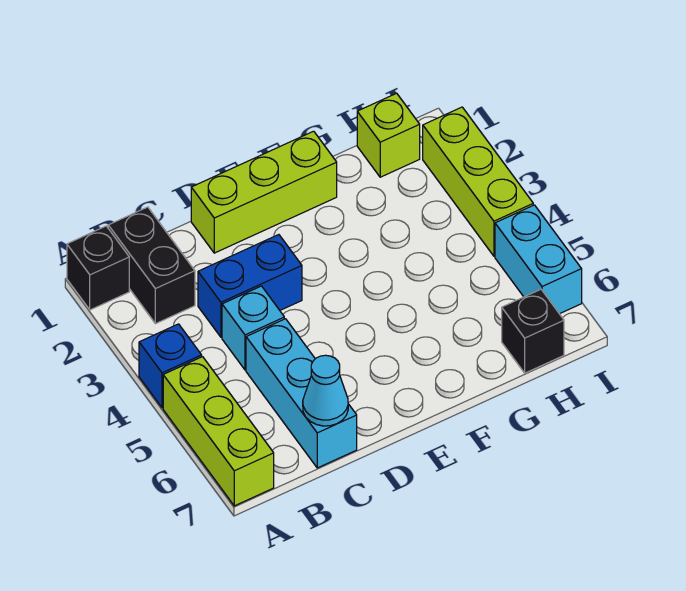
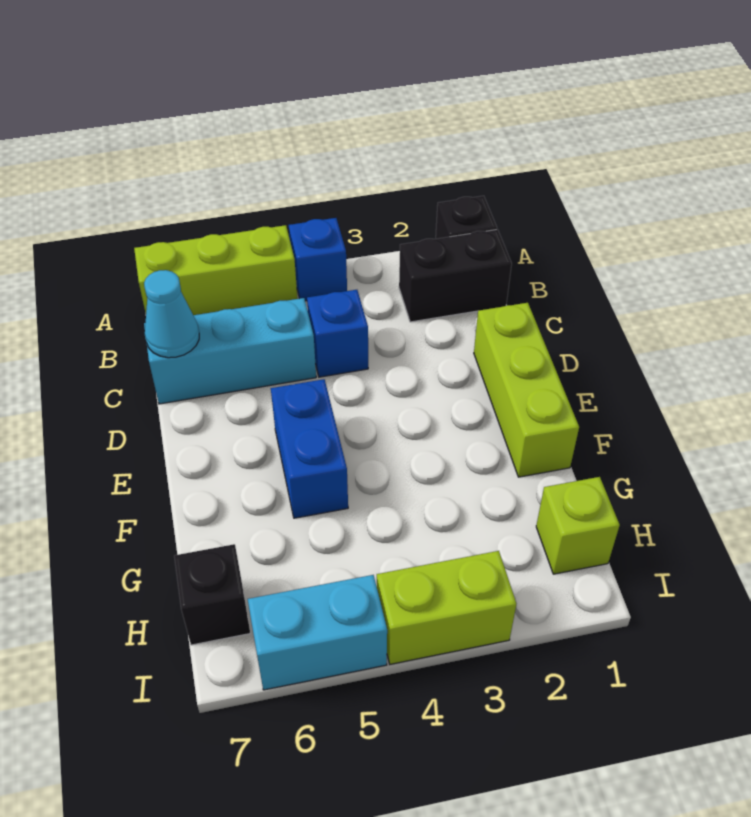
blue brick C3:D3 level 1 -> blue brick E5:F5 level 1
cyan brick C4 level 1 -> blue brick C4 level 1
lime brick I2:I4 level 1 -> lime brick I3:I4 level 1

